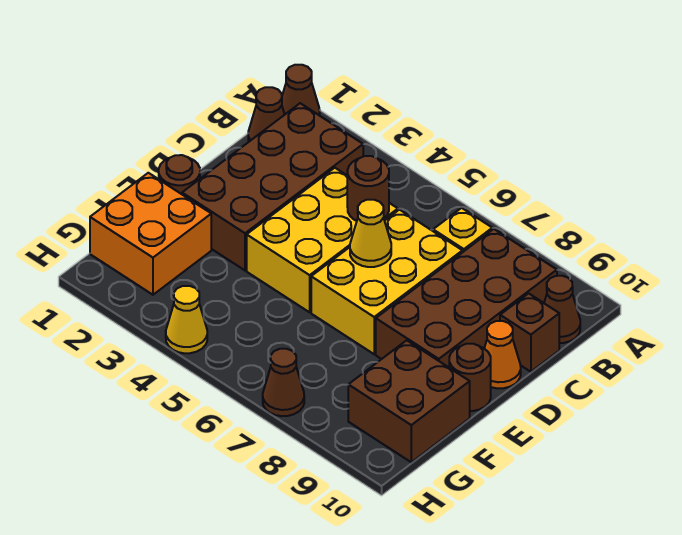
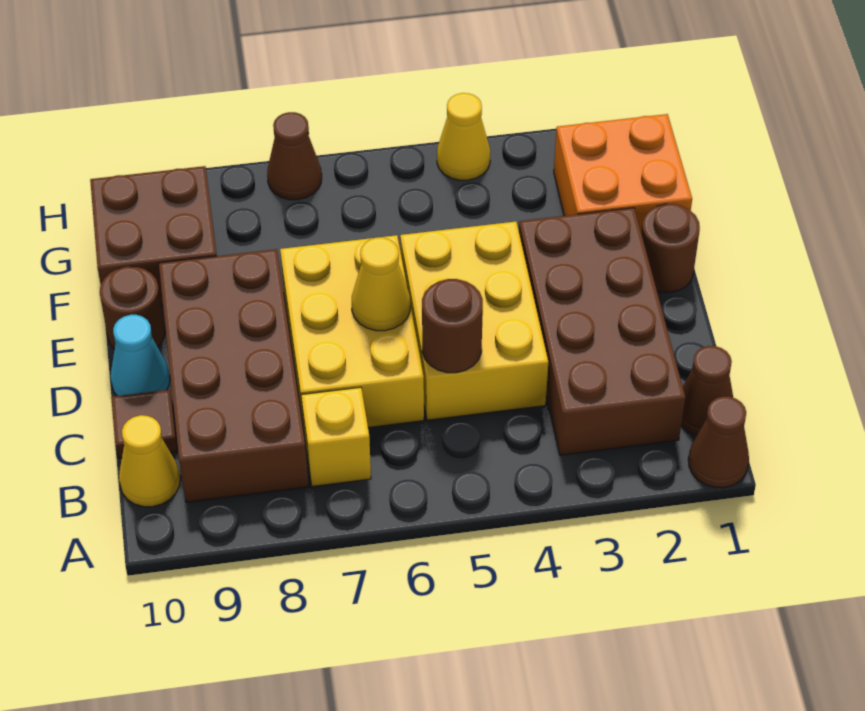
brown cone B10 level 1 -> yellow cone B10 level 1
brown brick C10 level 1 -> brown tile C10 level 1
orange cone D10 level 1 -> cyan cone D10 level 1

